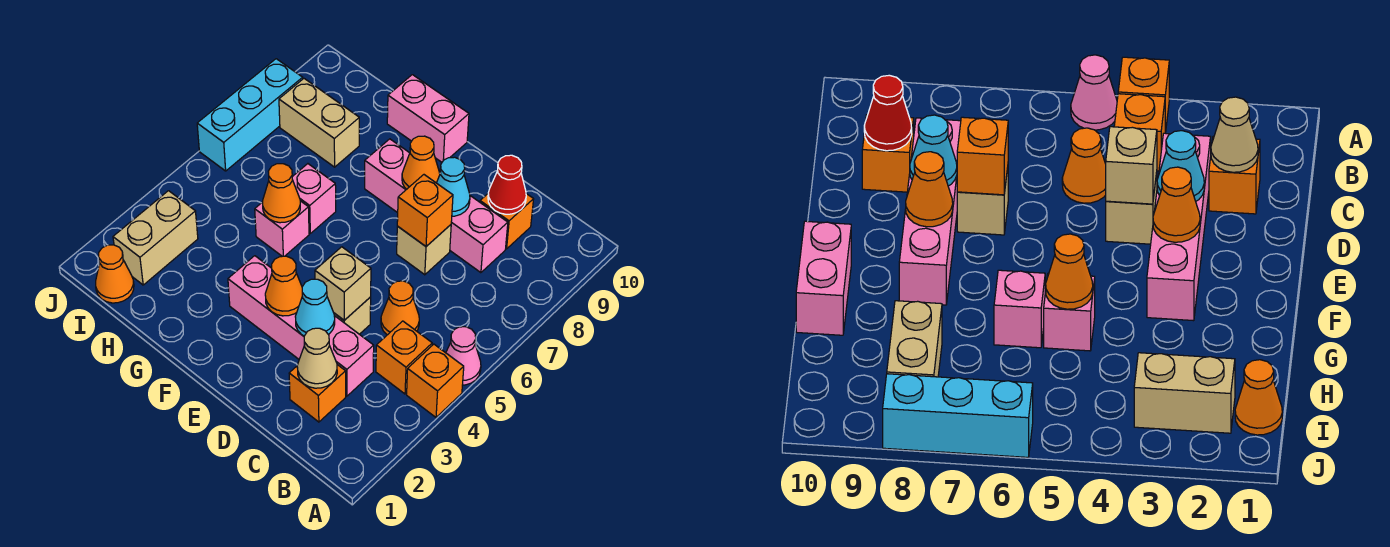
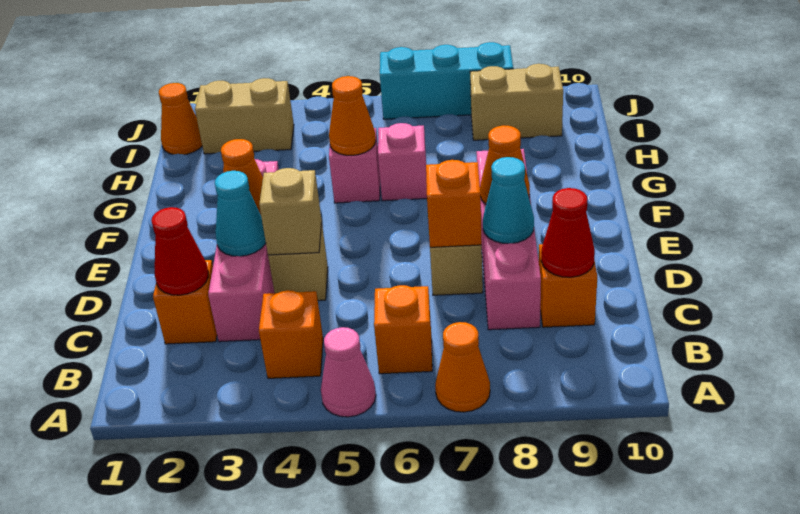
orange brick A4 level 1 -> orange brick B6 level 1
tan cone C2 level 2 -> red cone C2 level 2
orange cone C5 level 1 -> orange cone A7 level 1
pink brick F10:G10 level 1 -> none
tan brick H8:I8 level 1 -> tan brick I8:I9 level 1

